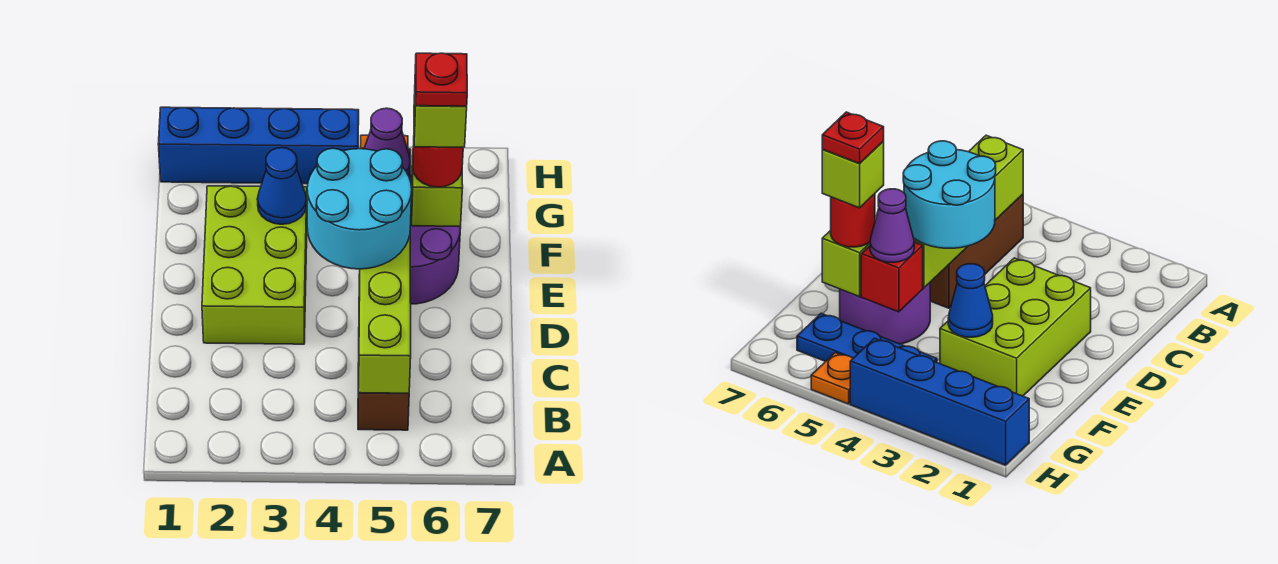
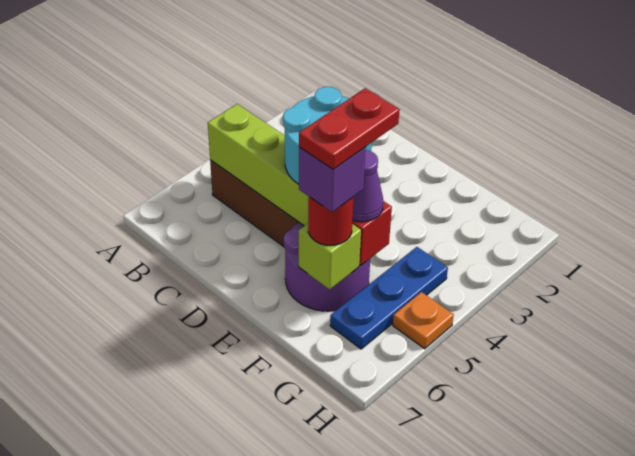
lime brick D2:F3 level 1 -> none
blue cone F3 level 2 -> none
lime brick F6 level 4 -> purple brick F6 level 4
red plate F6 level 5 -> red plate F5:F6 level 5
blue brick H1:H4 level 1 -> none

